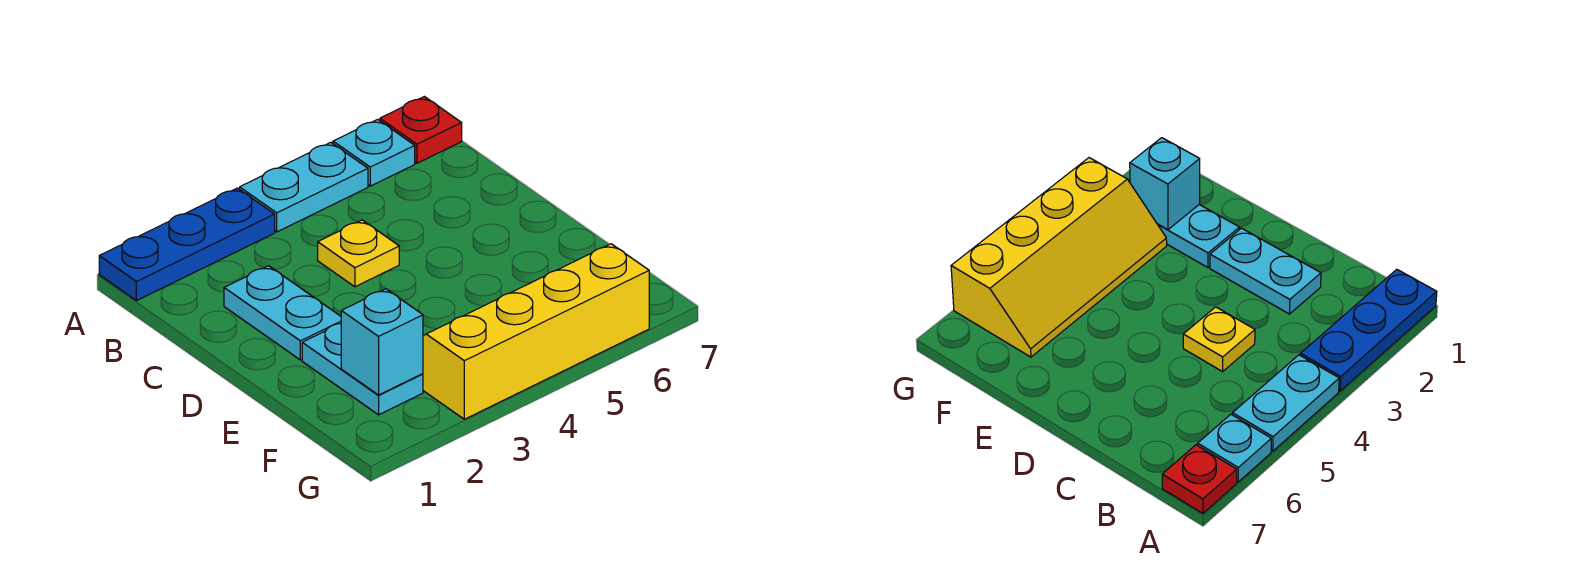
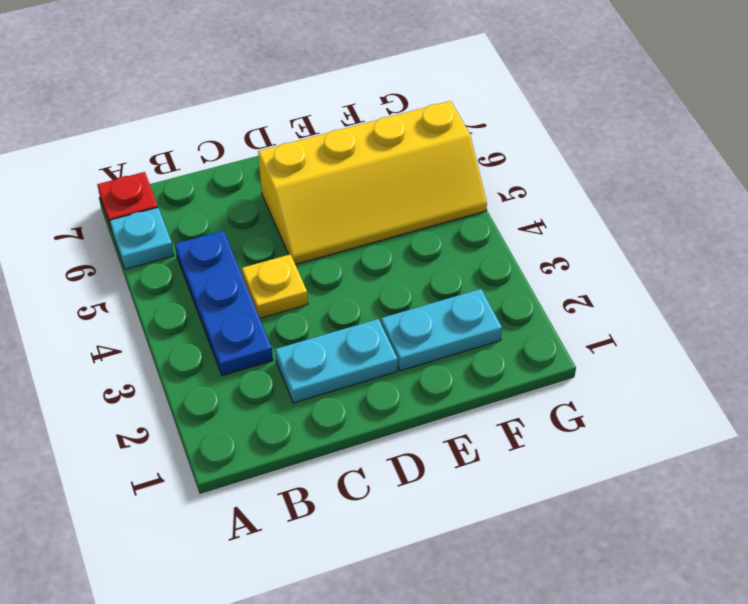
blue plate A1:A3 level 1 -> blue plate B3:B5 level 1
cyan plate A4:A5 level 1 -> none
cyan brick F2 level 2 -> none
yellow slope F3:G6 level 1 top G -> yellow slope D5:G6 level 1 top 6

